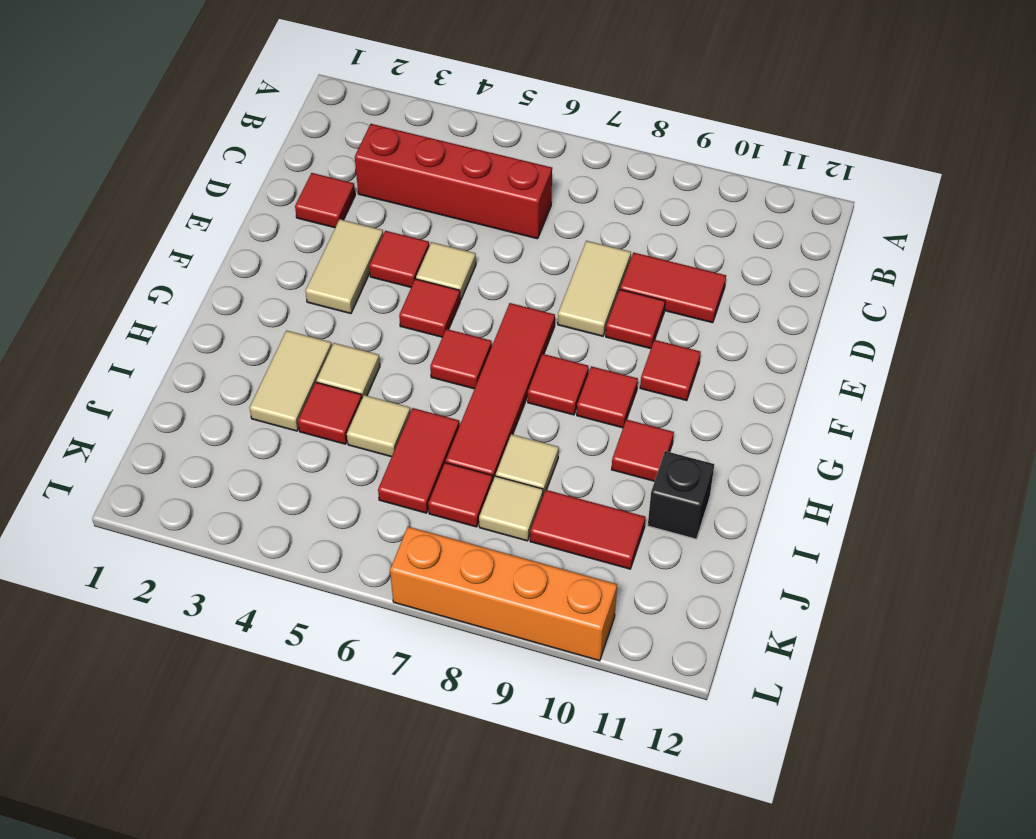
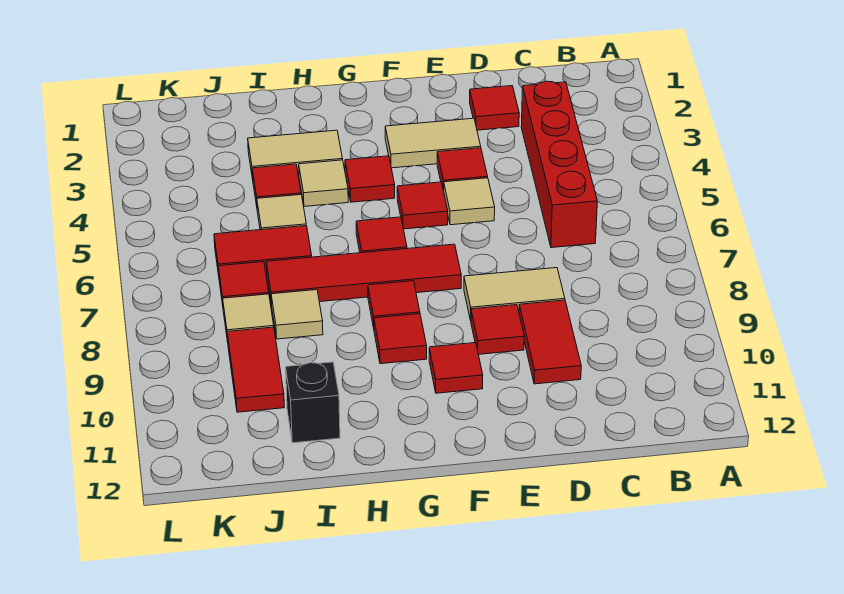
red tile H10 level 1 -> red tile G4 level 1
orange brick L7:L10 level 1 -> none

